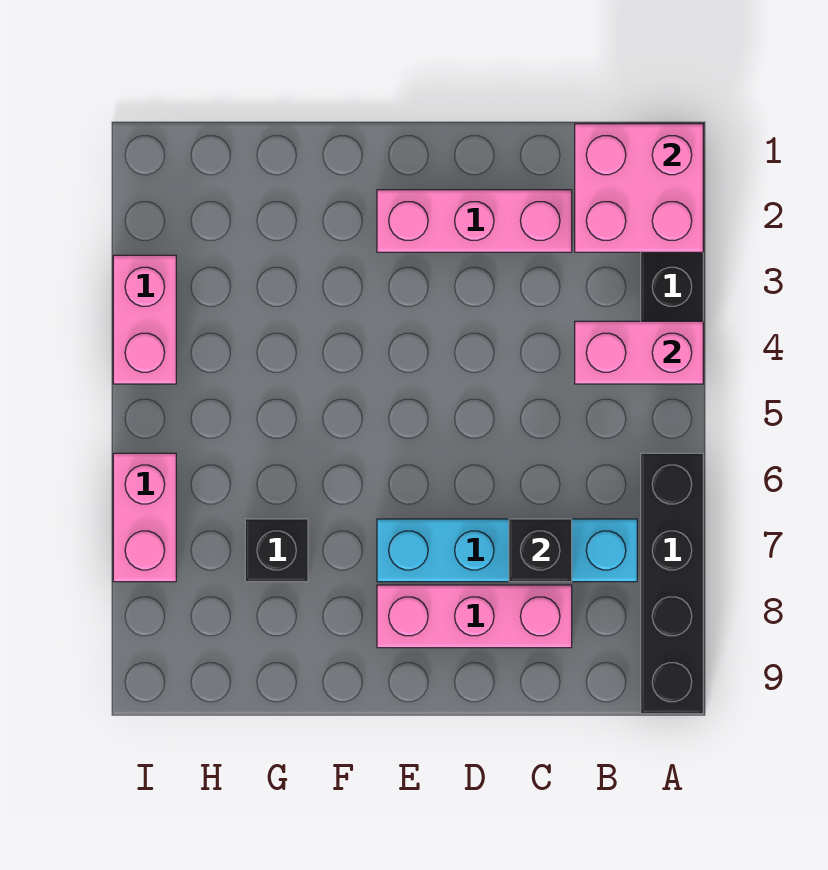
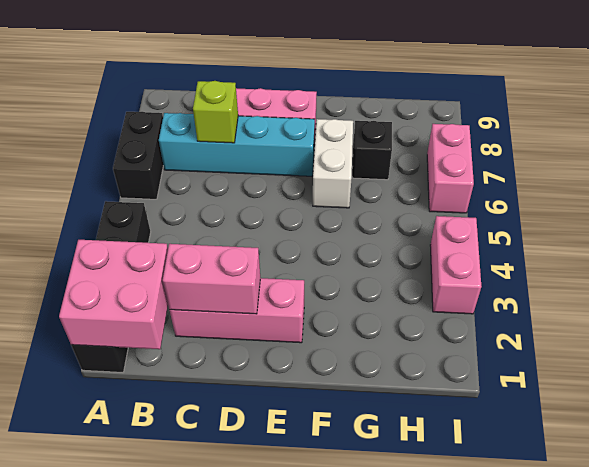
pink brick A4:B4 level 2 -> pink brick C2:D2 level 2
black brick A6:A9 level 1 -> black brick A6:A7 level 1
black brick C7 level 2 -> lime brick C7 level 2
none -> white brick F6:F7 level 1

